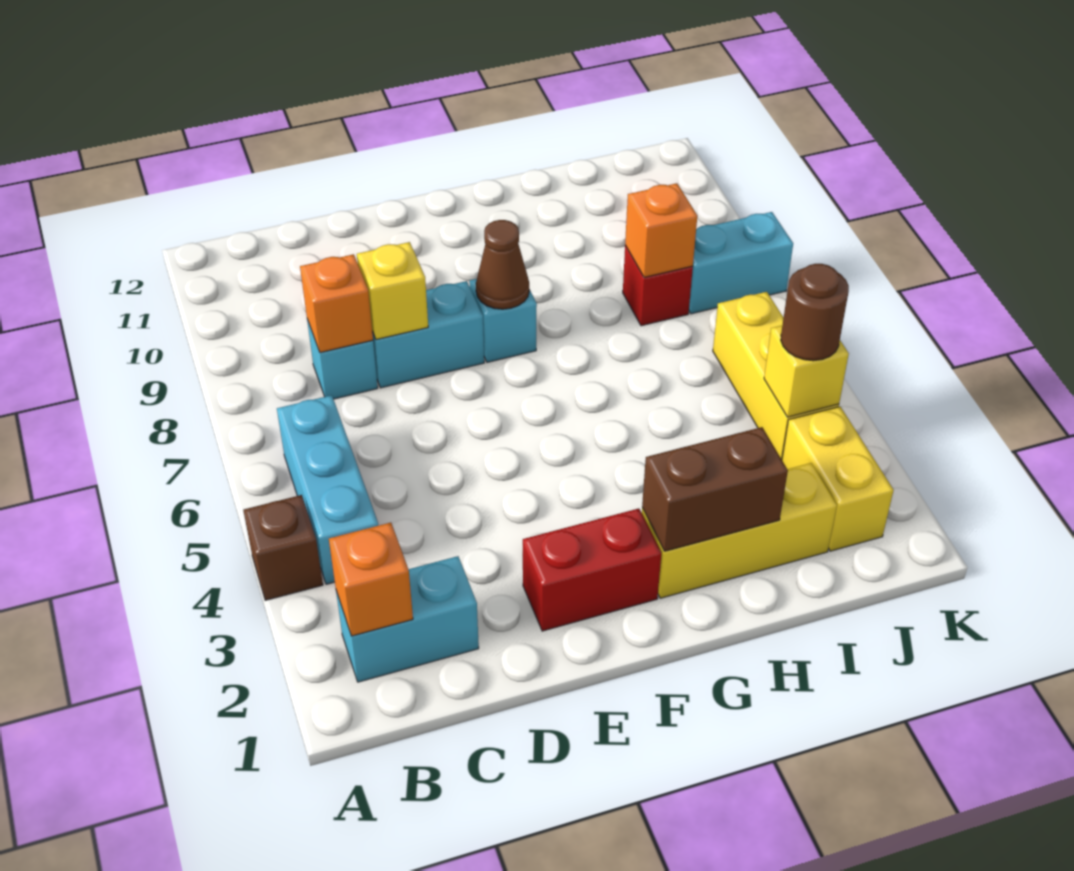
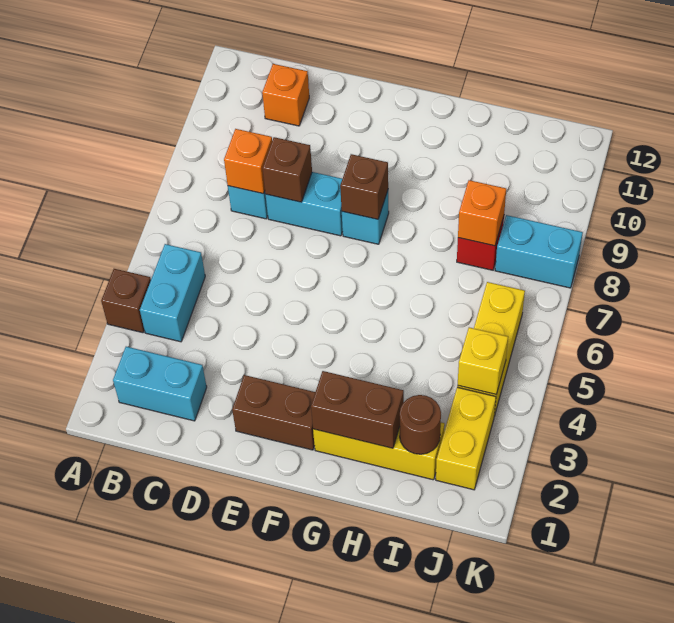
orange brick B2 level 2 -> orange brick C11 level 1
cyan brick B4:B6 level 1 -> cyan brick B4:B5 level 1
yellow brick D8 level 2 -> brown brick D8 level 2
red brick E2:F2 level 1 -> brown brick E2:F2 level 1
brown cone F8 level 2 -> brown brick F8 level 2
brown round brick J4 level 3 -> brown round brick I2 level 2

